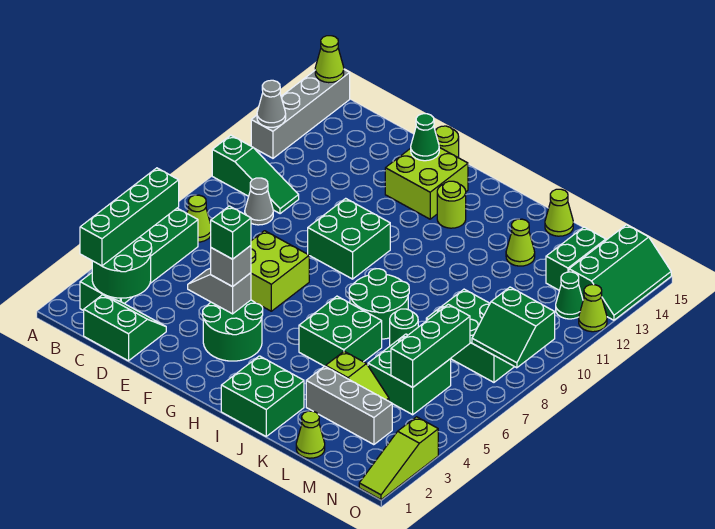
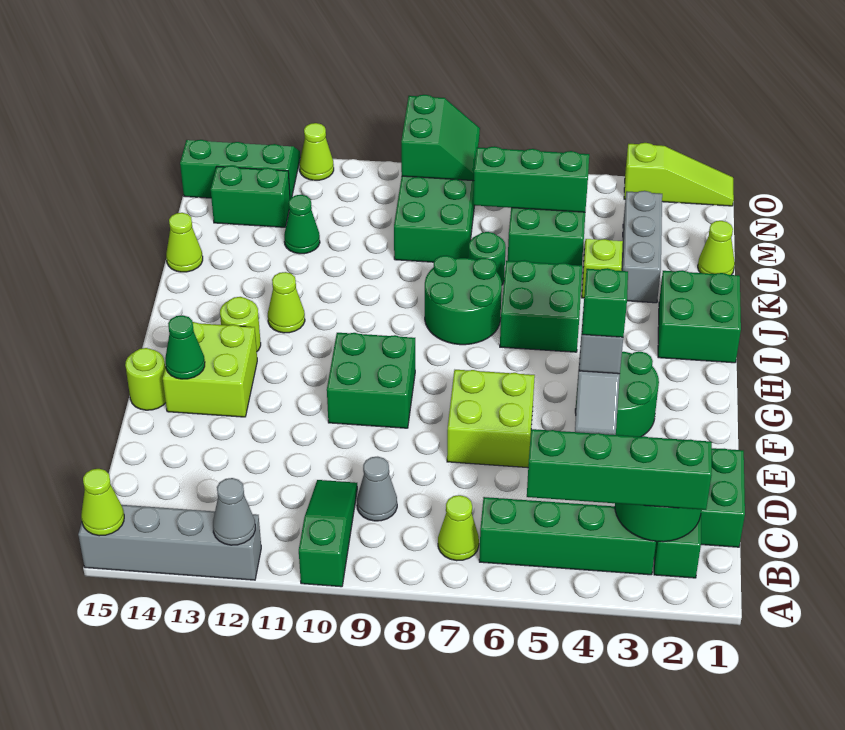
lime cone K13 level 1 -> lime cone I12 level 1
green cone N12 level 1 -> green cone L12 level 1

